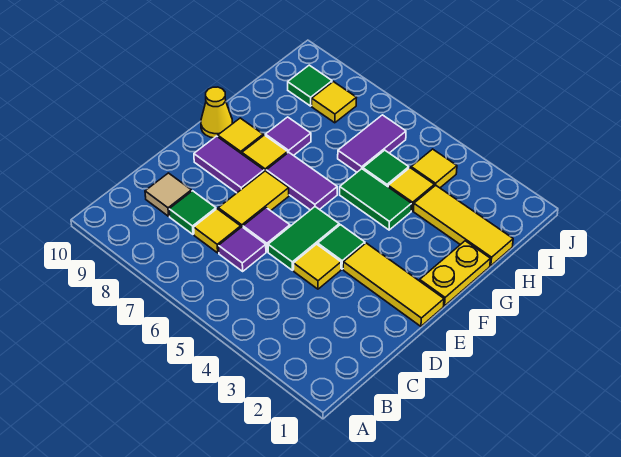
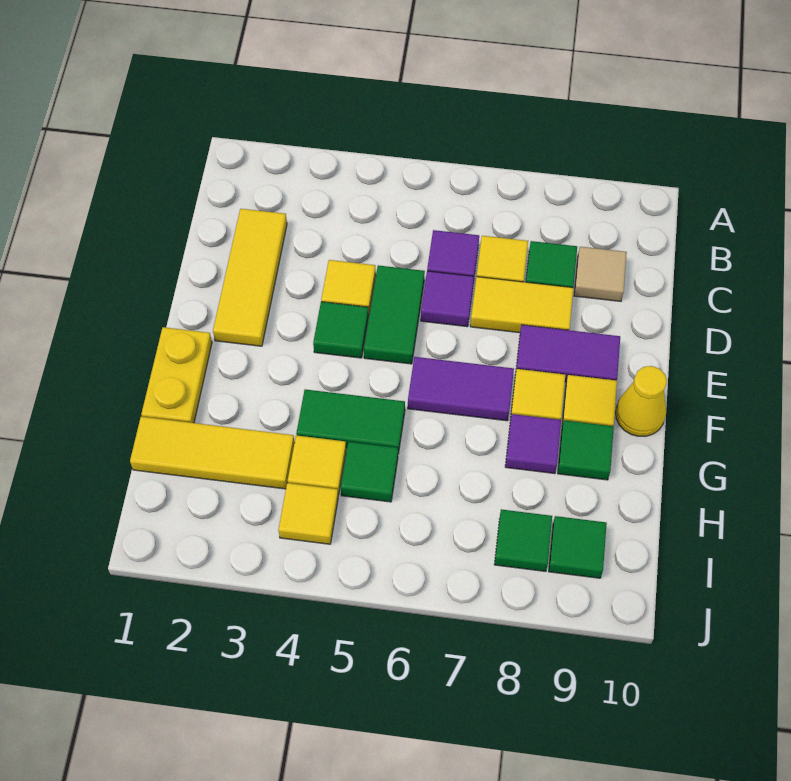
yellow tile D7:E7 level 1 -> yellow tile D7:D8 level 1
yellow tile E1:E3 level 1 -> yellow tile C2:E2 level 1
none -> green tile G9 level 1
purple tile H6:I6 level 1 -> none
yellow tile I8 level 1 -> green tile I8 level 1

